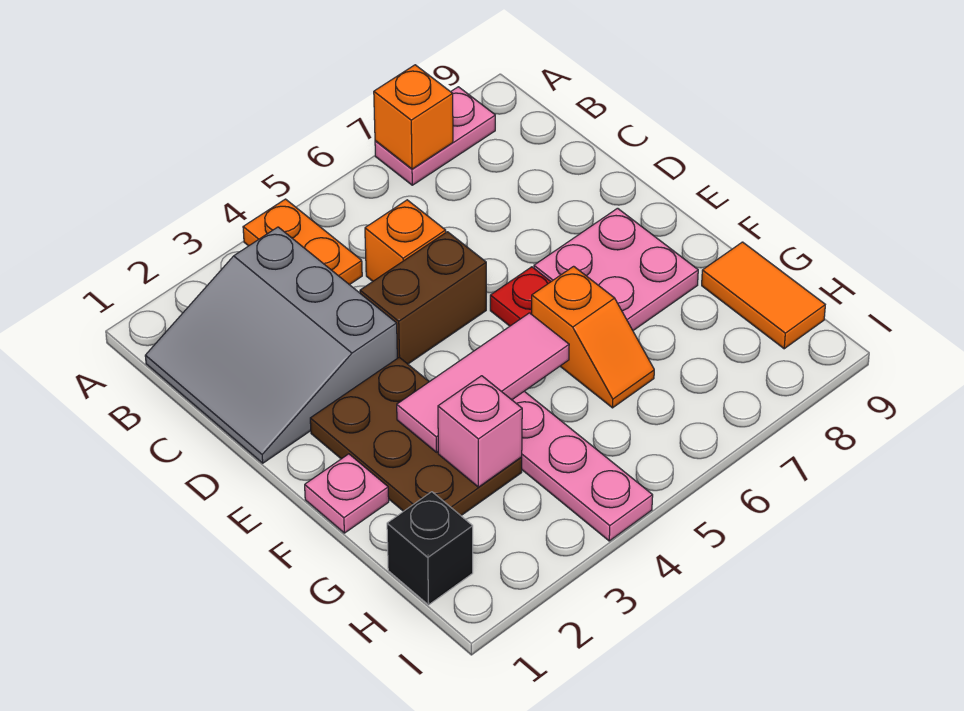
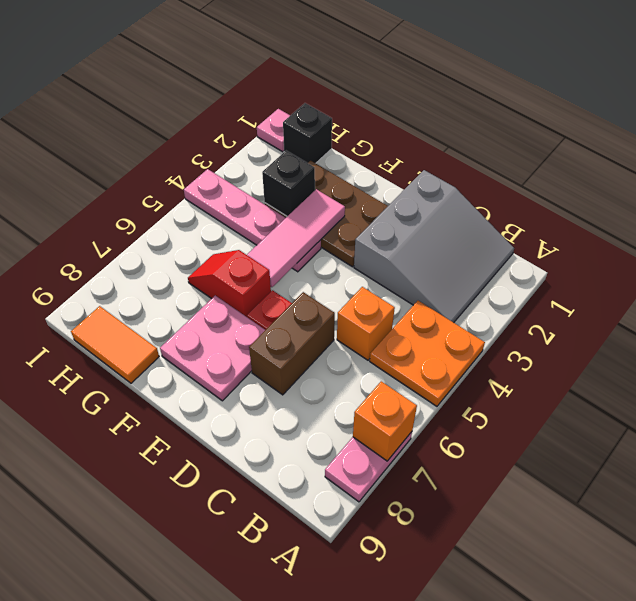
orange plate A4:B4 level 1 -> orange plate A4:B5 level 1
grey slope B1:D3 level 1 top 3 -> grey slope B1:D3 level 1 top D
brown brick D4:D5 level 1 -> brown brick D6:D7 level 1
pink plate F1 level 1 -> pink plate I1 level 1
orange slope F6:G6 level 1 top F -> red slope F6:G6 level 1 top F
pink brick G3 level 2 -> black brick G3 level 2

